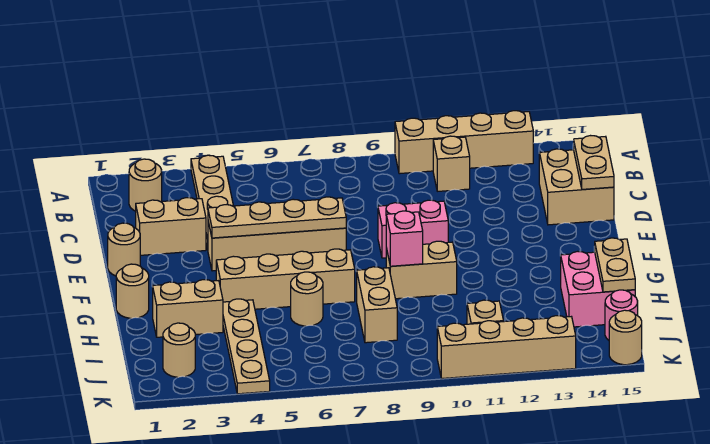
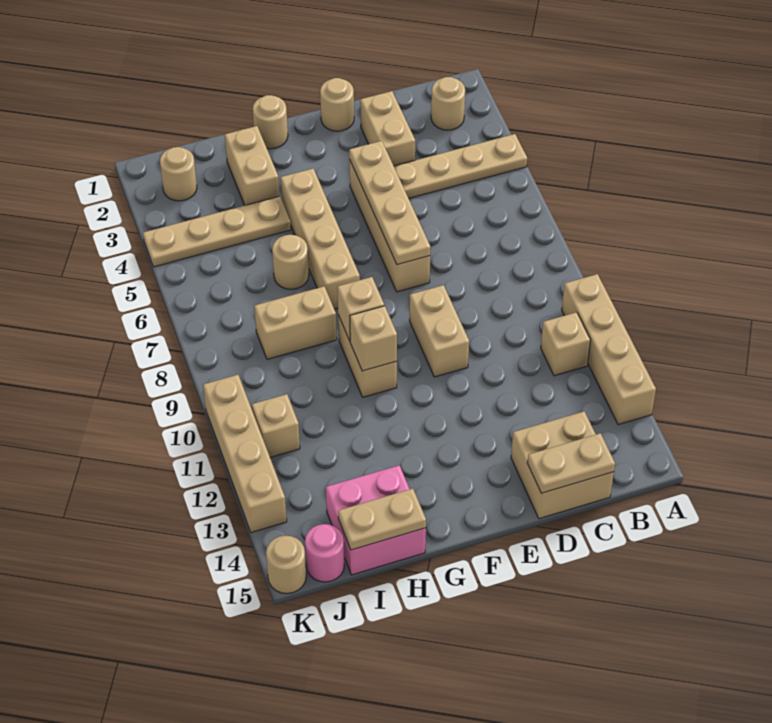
pink brick E9:E10 level 1 -> tan brick E9:E10 level 1
pink brick G9 level 2 -> tan brick G9 level 2
none -> tan brick G10 level 2

